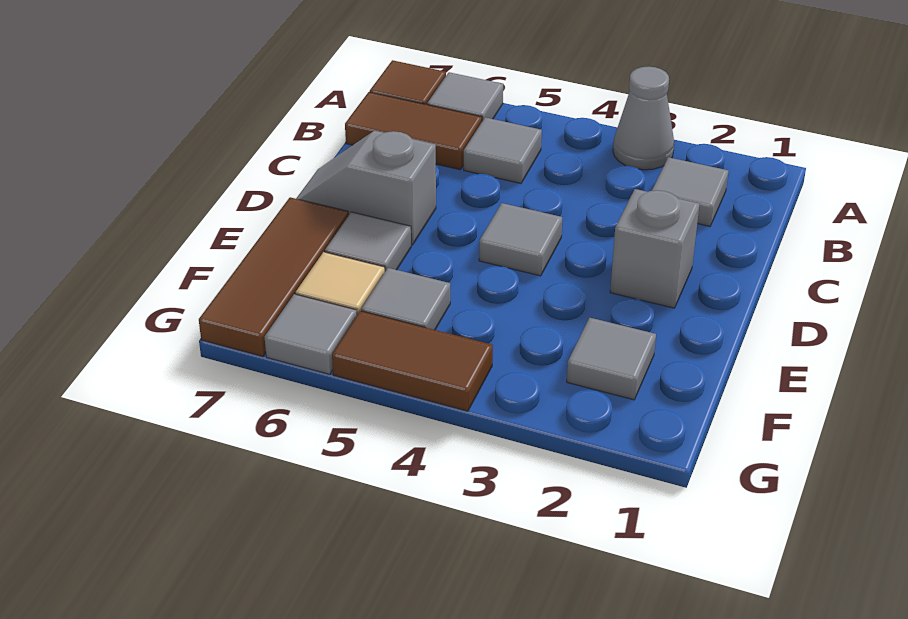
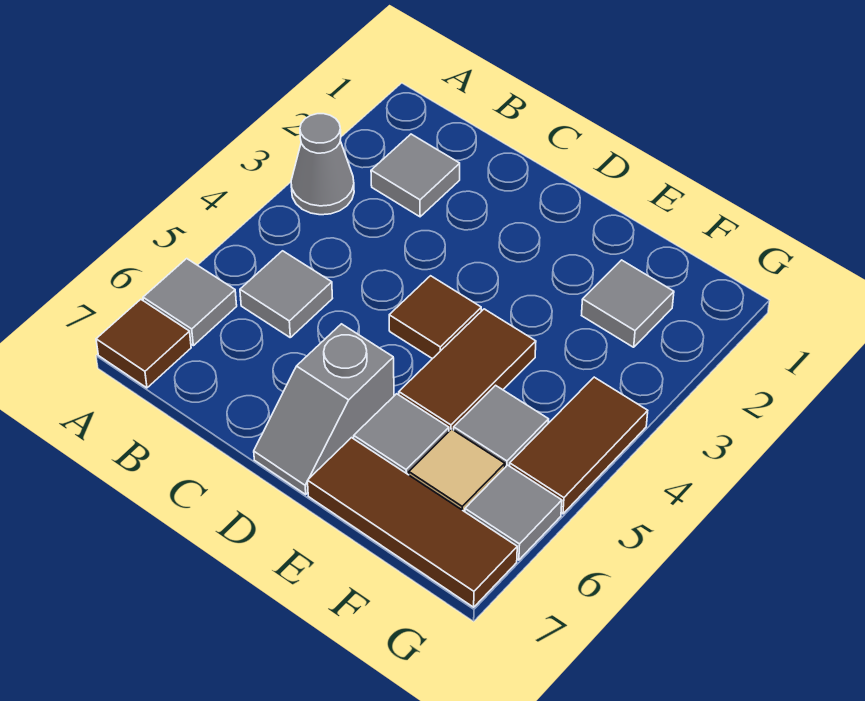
brown tile B6:B7 level 1 -> brown tile E4:E5 level 1
grey brick D2 level 1 -> none
grey tile D4 level 1 -> brown tile D4 level 1

